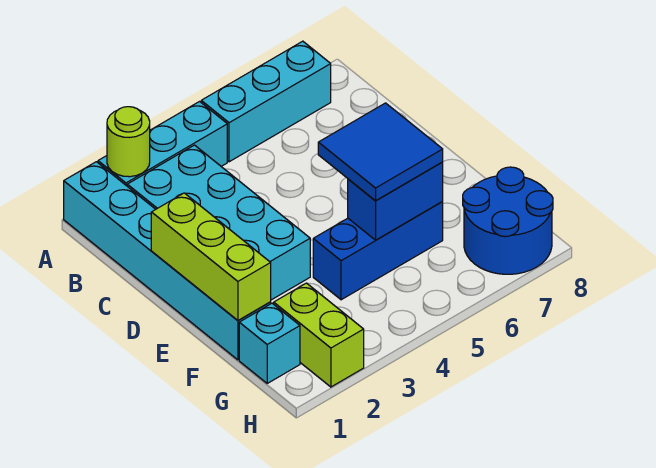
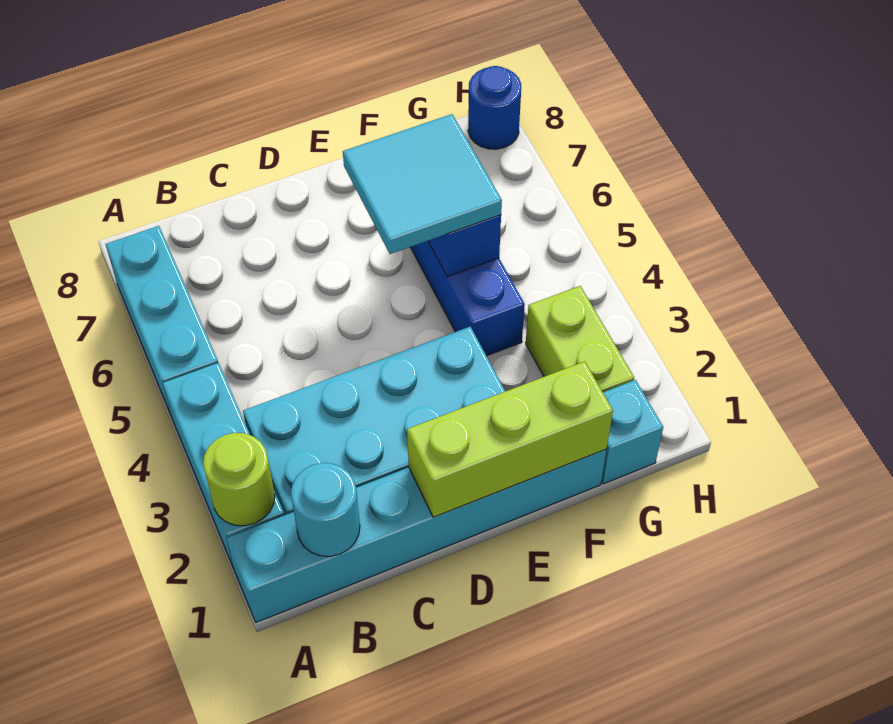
none -> cyan round brick B1 level 2
blue tile E5:F6 level 3 -> cyan tile E5:F6 level 3
lime brick G2:H2 level 1 -> lime brick G2:G3 level 1
blue round brick G7:H8 level 1 -> blue round brick H8 level 1

